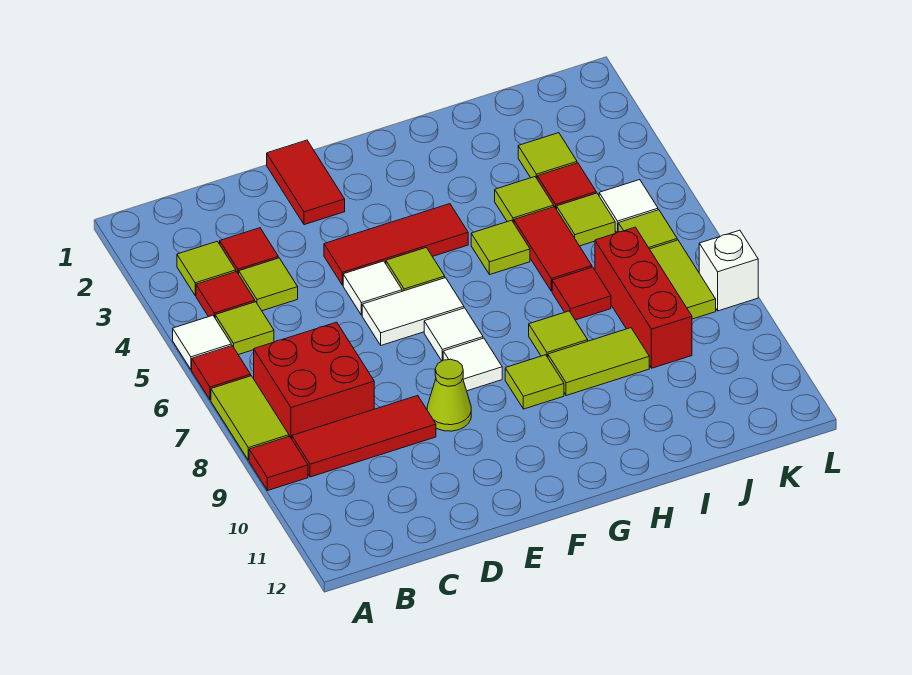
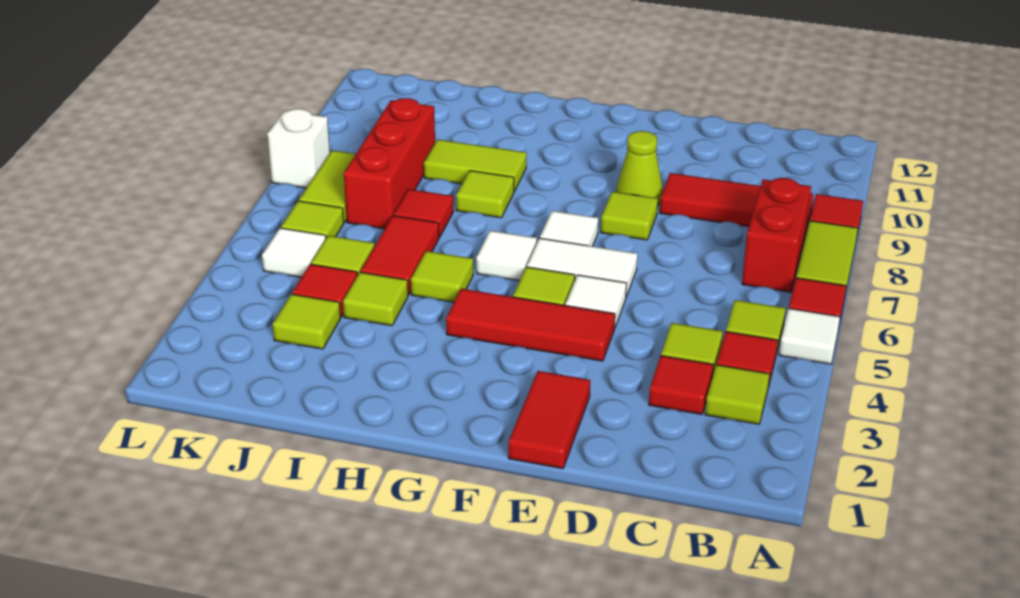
red brick B7:C8 level 1 -> red brick B7:B8 level 1
white tile F8 level 1 -> white tile G6 level 1
lime tile G9 level 1 -> lime tile E8 level 1

